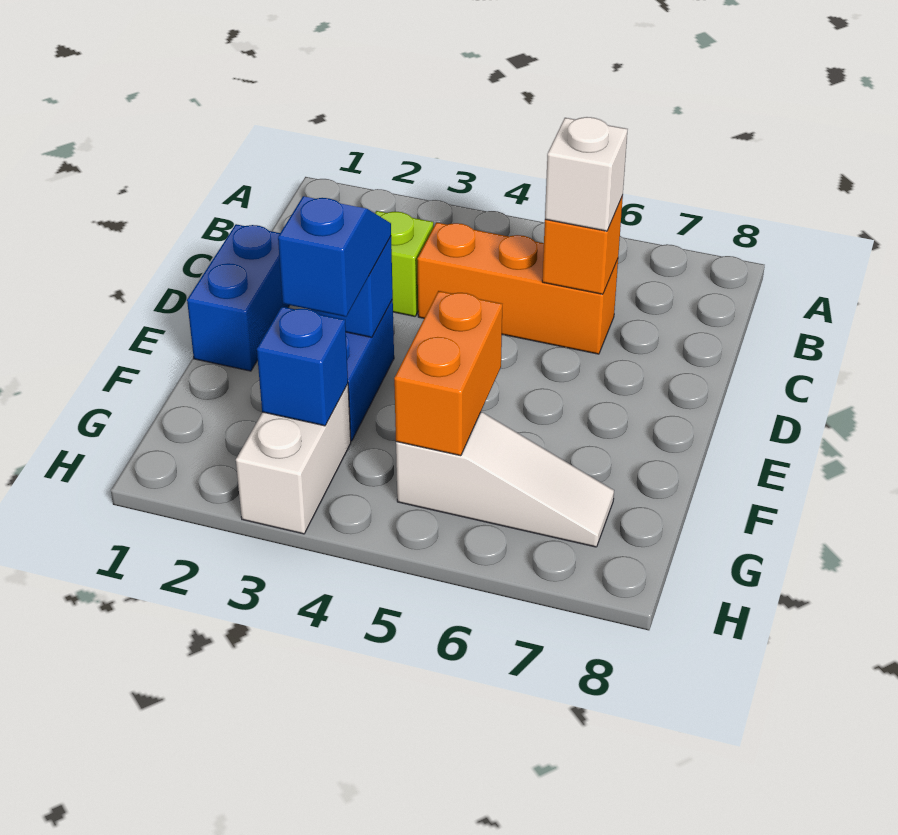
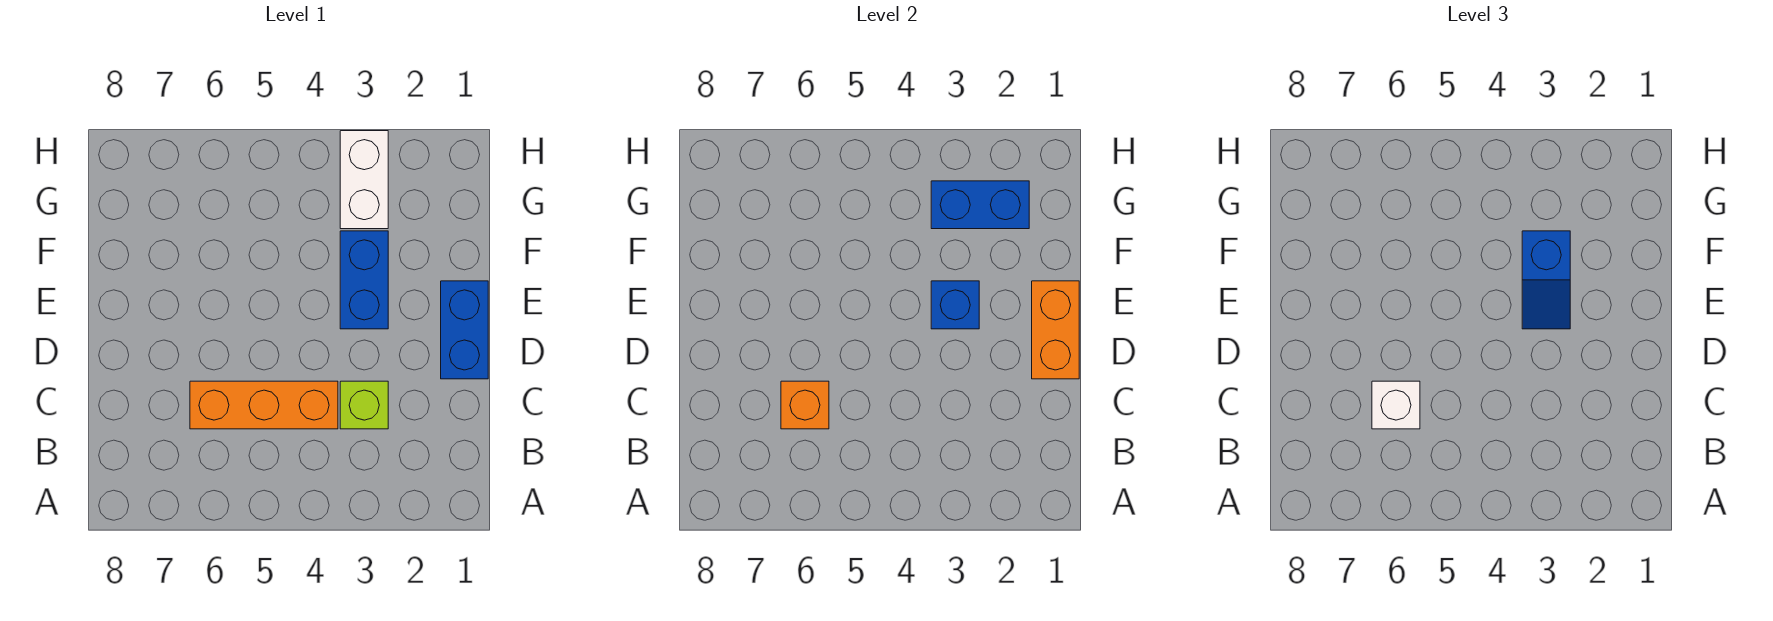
orange brick F5:G5 level 2 -> orange brick D1:E1 level 2
blue brick G3 level 2 -> blue brick G2:G3 level 2
white slope G5:G7 level 1 top 5 -> none

